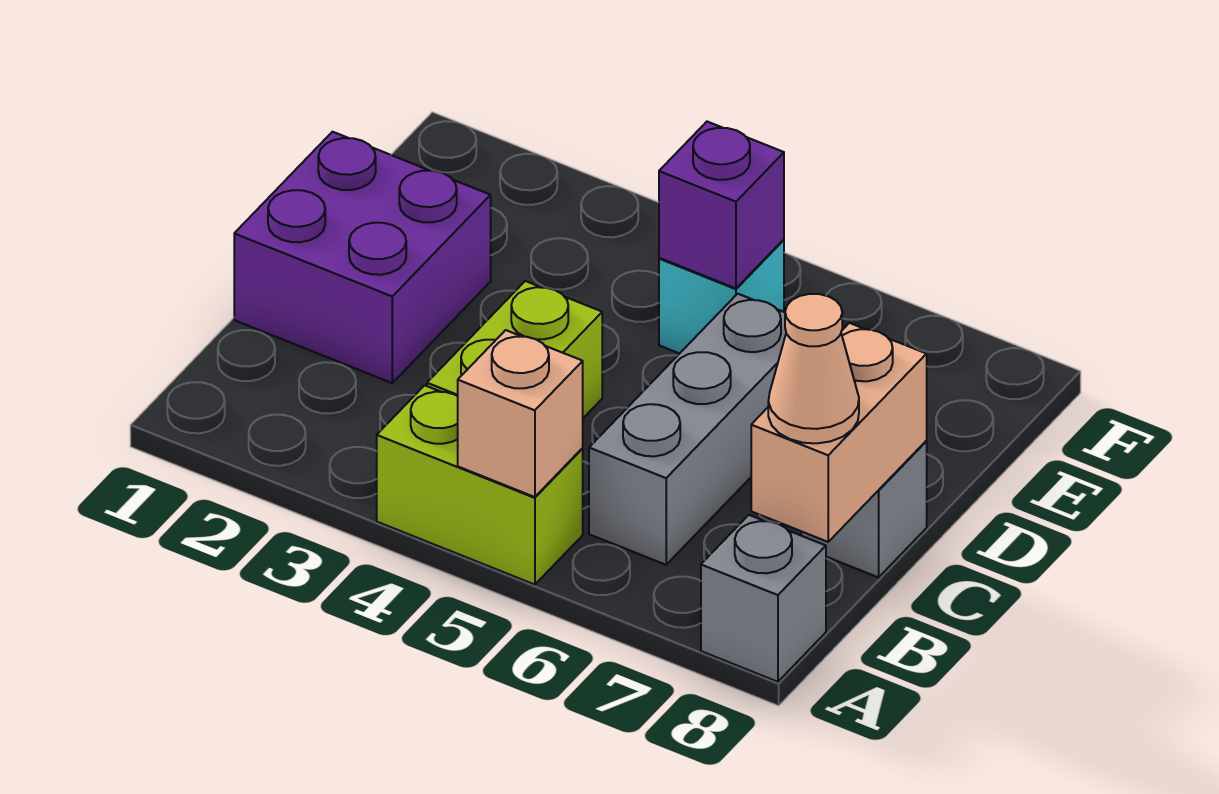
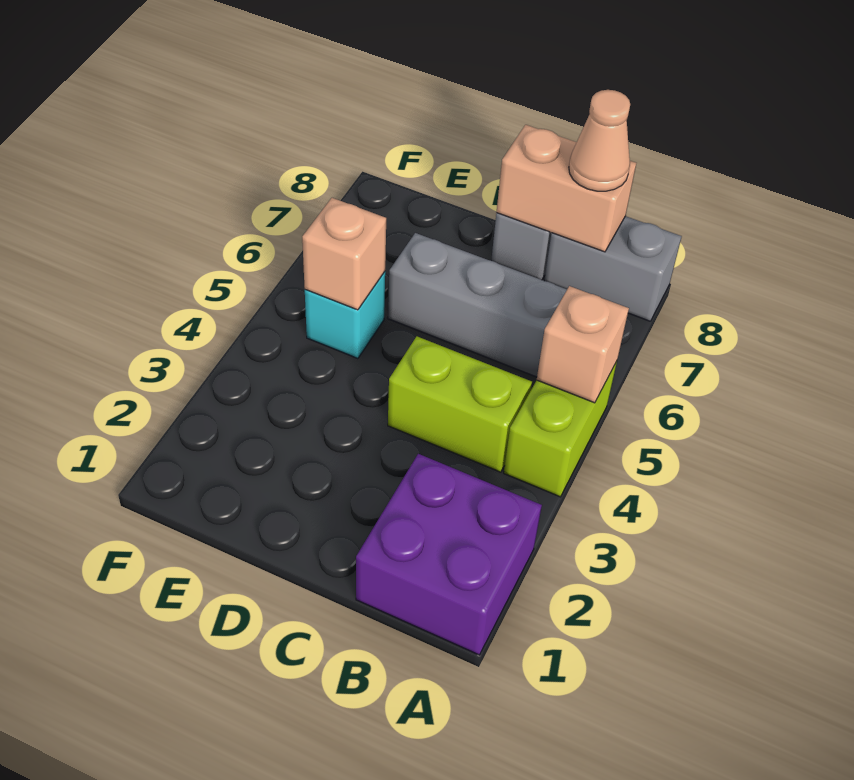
grey brick A8 level 1 -> grey brick A8:B8 level 1
purple brick C1:D2 level 1 -> purple brick A1:B2 level 1
purple brick E5 level 2 -> tan brick E5 level 2

